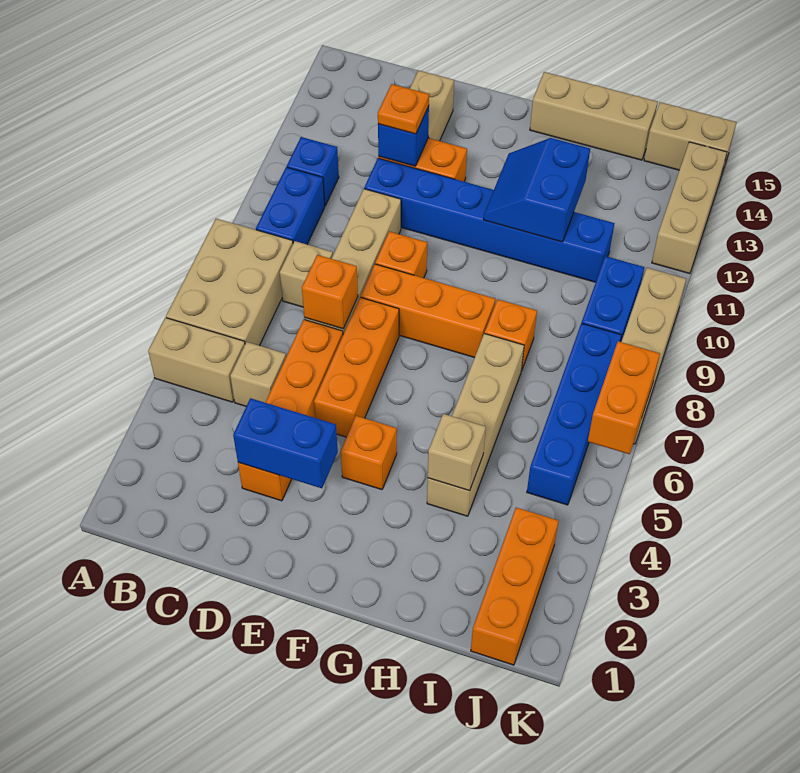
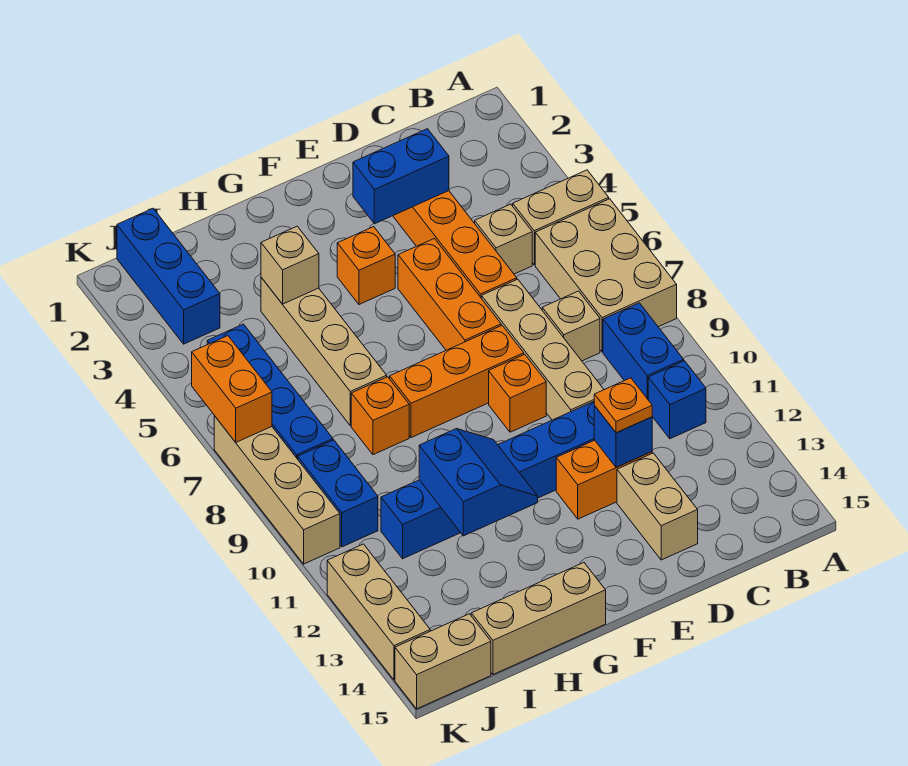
orange brick D7 level 2 -> none
orange brick J1:J3 level 1 -> blue brick J1:J3 level 1

